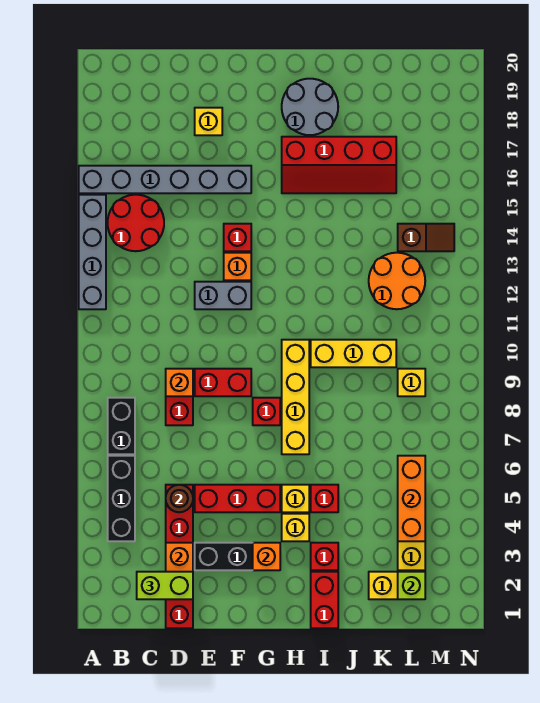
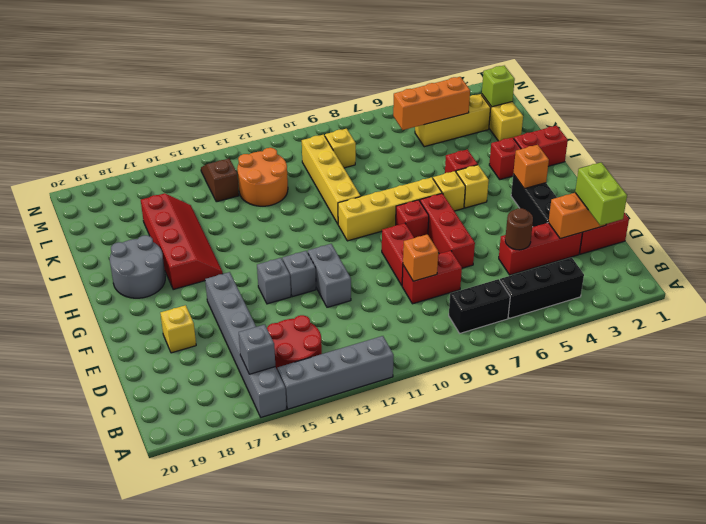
none -> grey brick B16 level 2
red brick E5:G5 level 1 -> red brick E7:G7 level 1
orange brick F13 level 1 -> grey brick F13 level 1
red brick F14 level 1 -> grey brick F14 level 1
yellow brick H4 level 1 -> yellow brick H6 level 1
yellow brick I10:K10 level 1 -> yellow brick I10:L10 level 1

